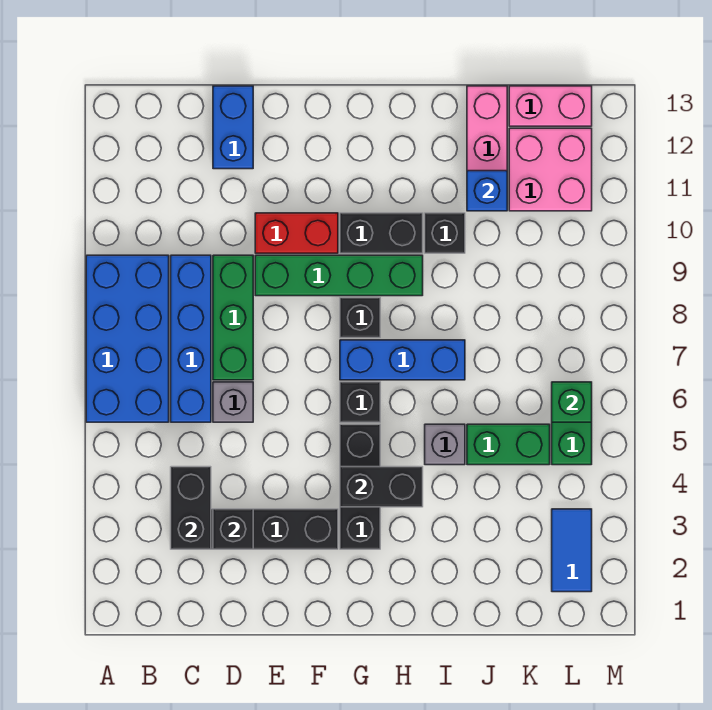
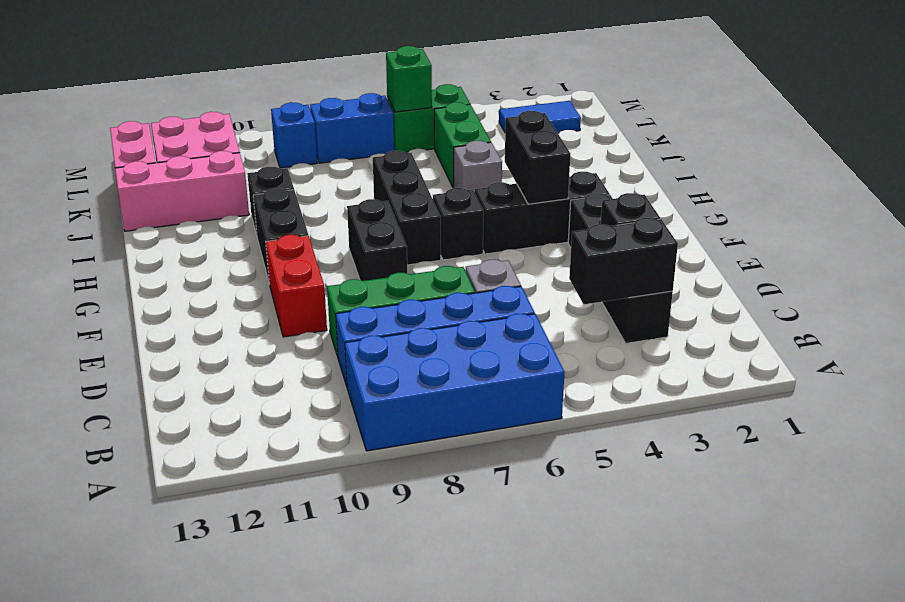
blue brick D12:D13 level 1 -> blue brick L7:L8 level 1
green brick E9:H9 level 1 -> none
blue brick G7:I7 level 1 -> black brick G7:I7 level 1
black brick G8 level 1 -> black brick F8:G8 level 1
blue brick J11 level 2 -> blue brick L9 level 1

